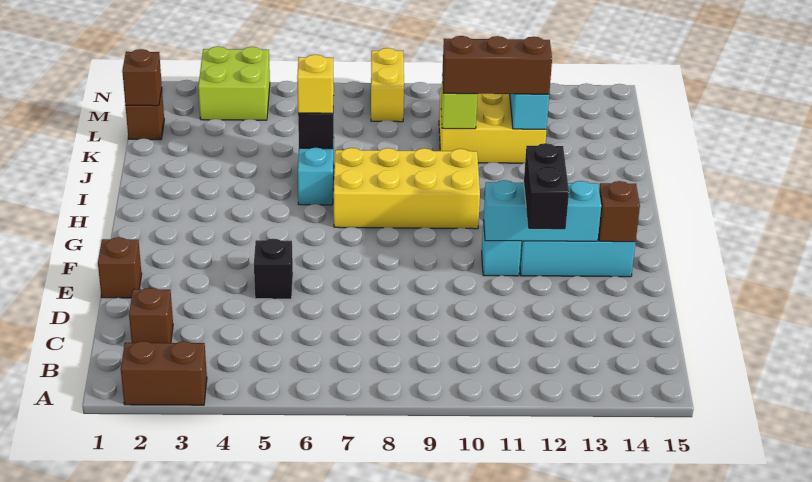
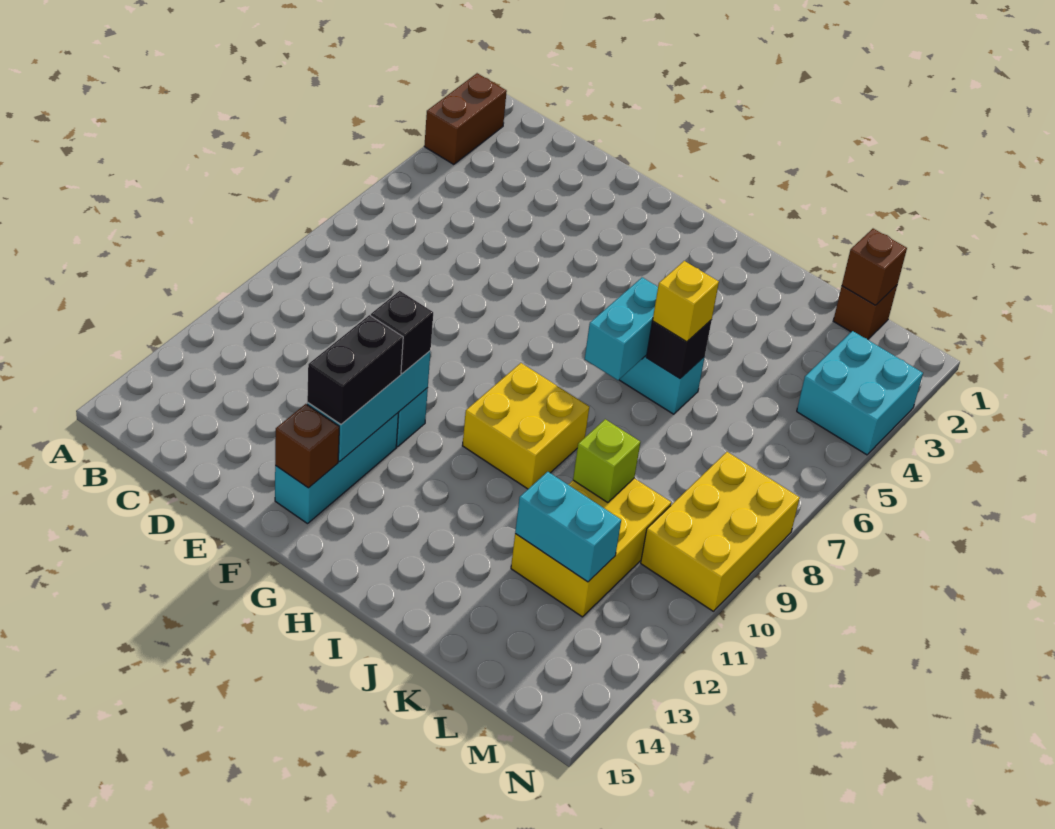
brown brick C2 level 1 -> none
brown brick E1 level 1 -> none
black brick E5 level 1 -> black brick F11 level 3
black brick E12:F12 level 3 -> black brick F12:F13 level 3
yellow brick H7:I10 level 1 -> yellow brick H9:I10 level 1
none -> cyan brick I6:I7 level 2
brown brick K10:K12 level 3 -> none
lime brick M3:N4 level 1 -> cyan brick M3:N4 level 1
yellow brick M8:N8 level 1 -> yellow brick M8:N10 level 1

